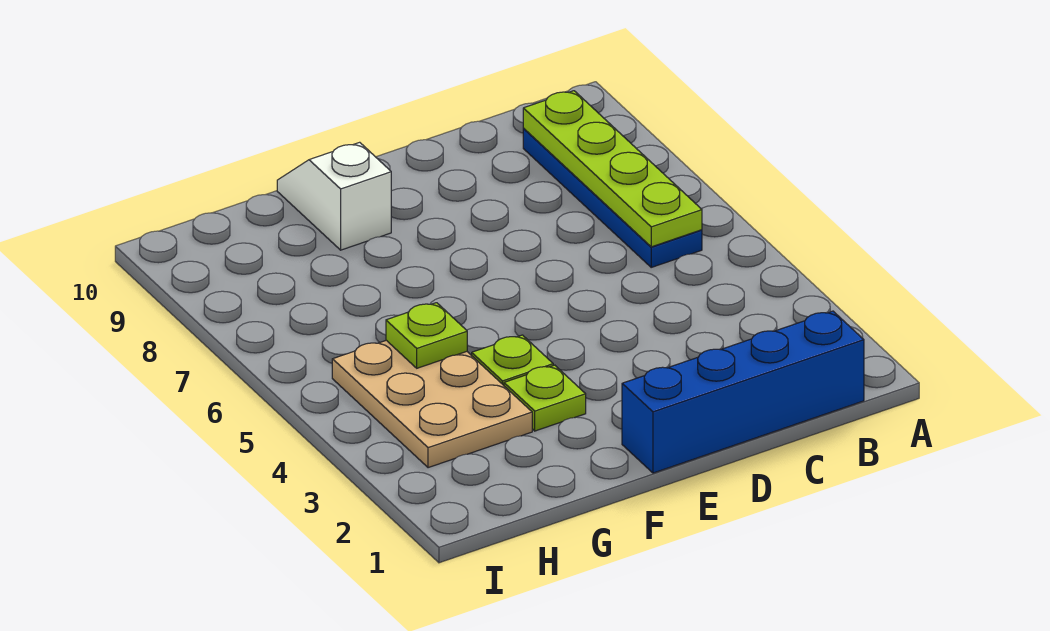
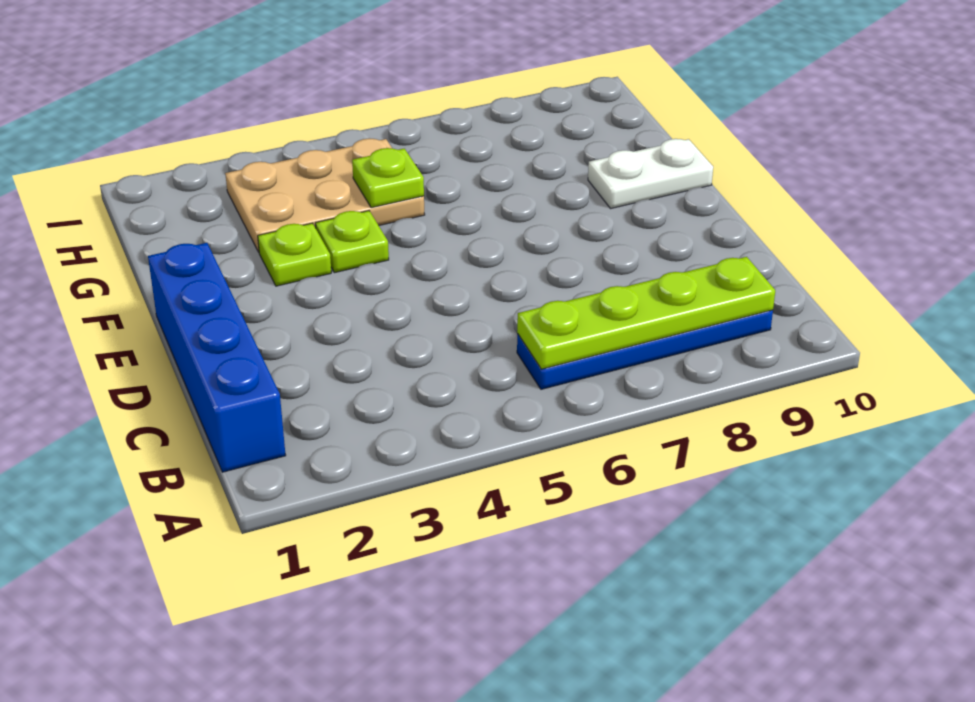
white slope F9:F10 level 1 top 9 -> white plate F9:F10 level 1

